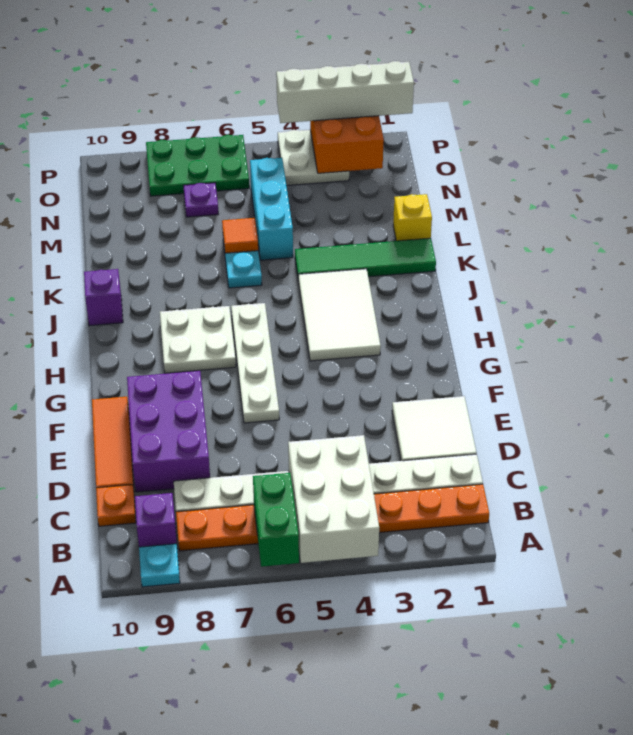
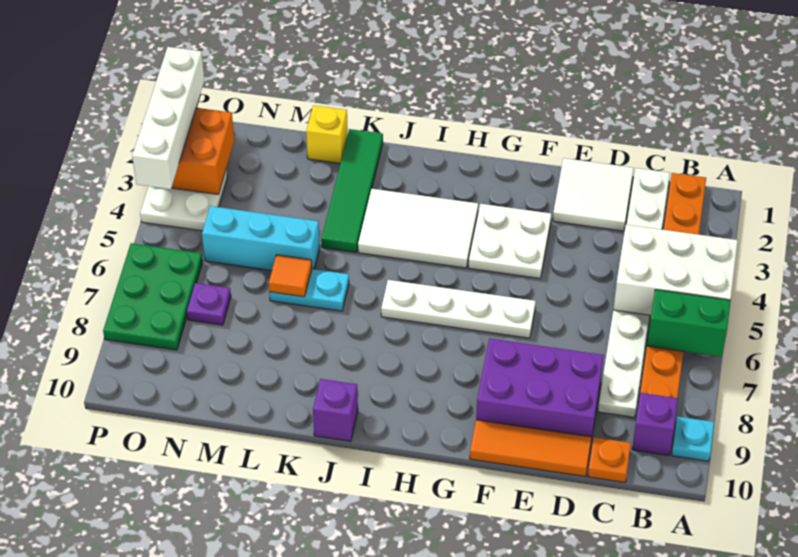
white plate H7:I8 level 1 -> white plate F3:G4 level 1

